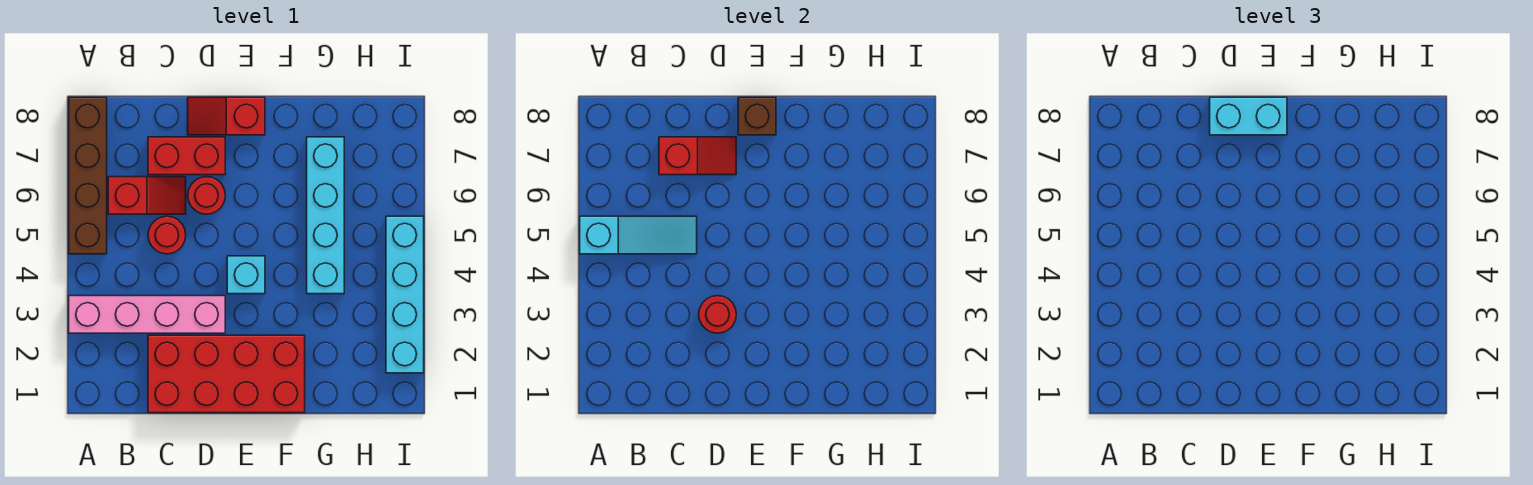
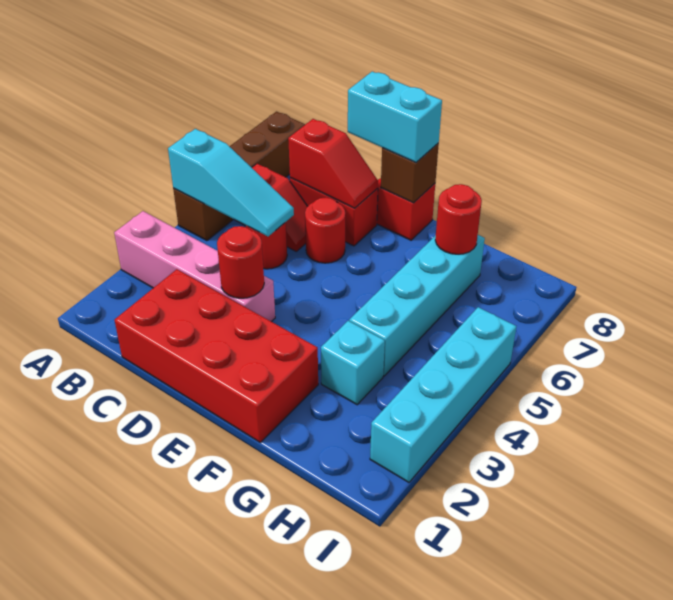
cyan brick E4 level 1 -> cyan brick G3 level 1
none -> red round brick G7 level 2

